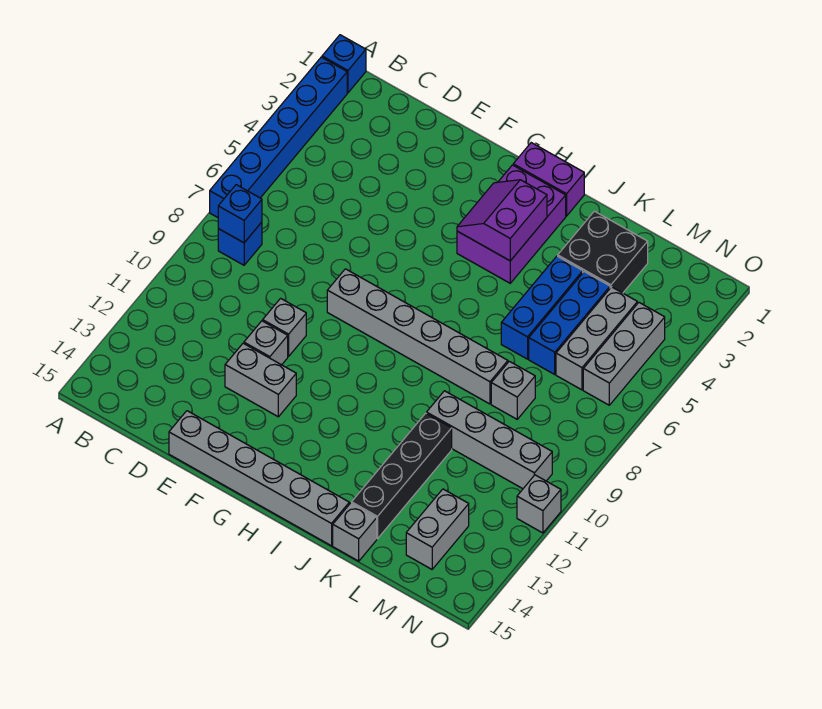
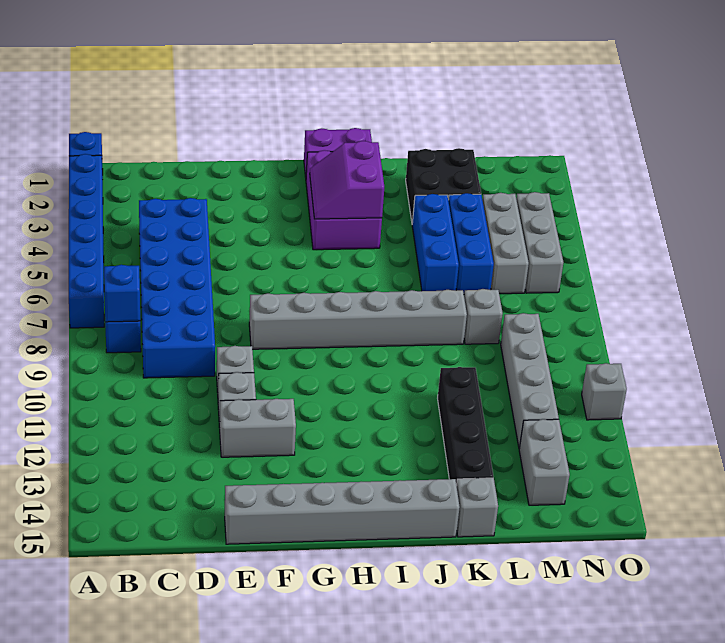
none -> blue brick C4:D9 level 1
grey brick K10:N10 level 1 -> grey brick M9:M12 level 1

